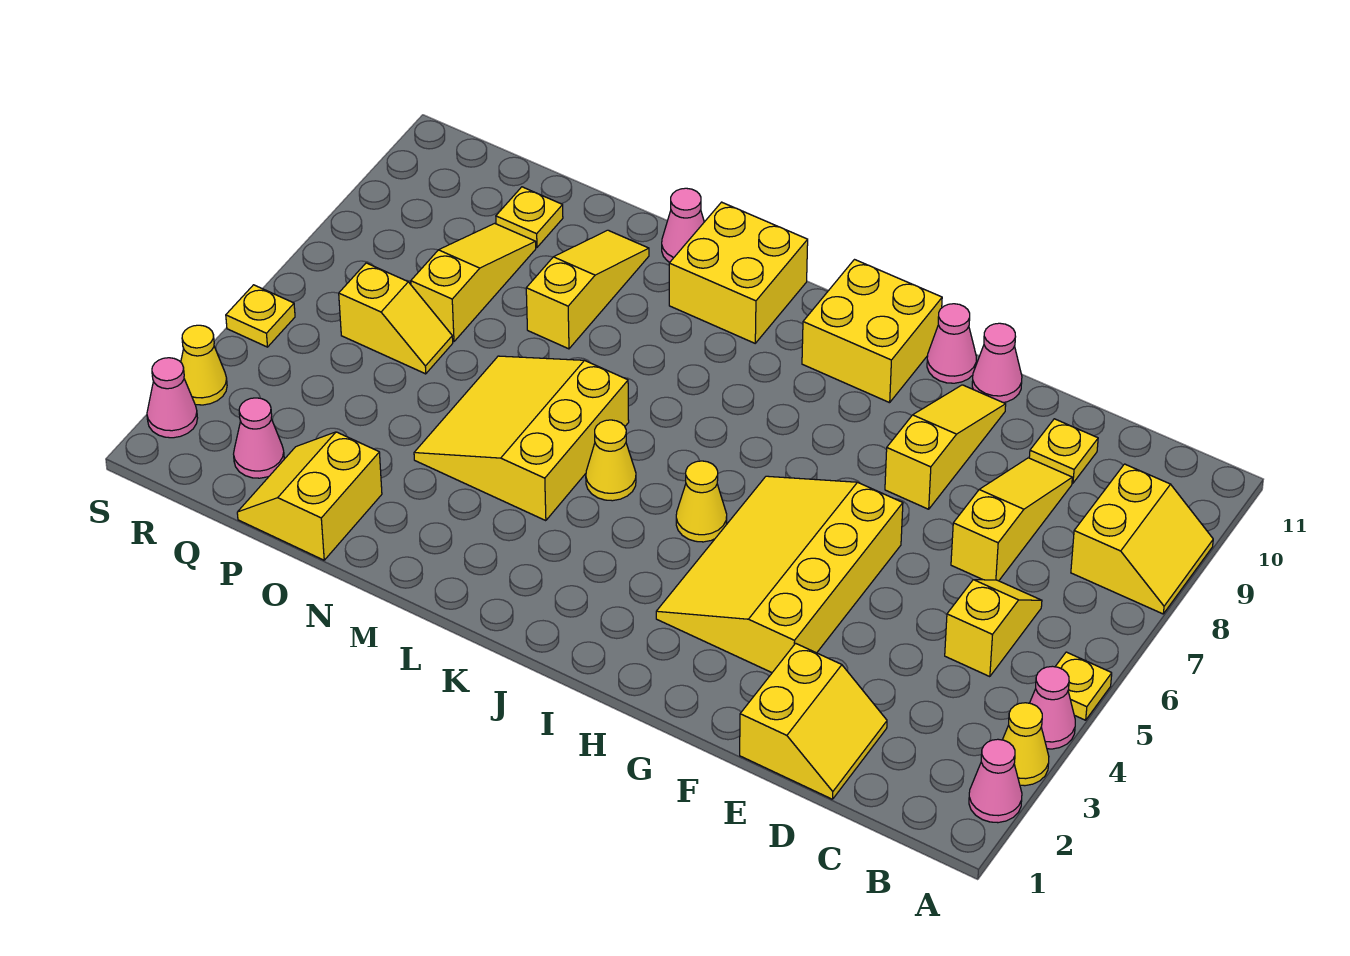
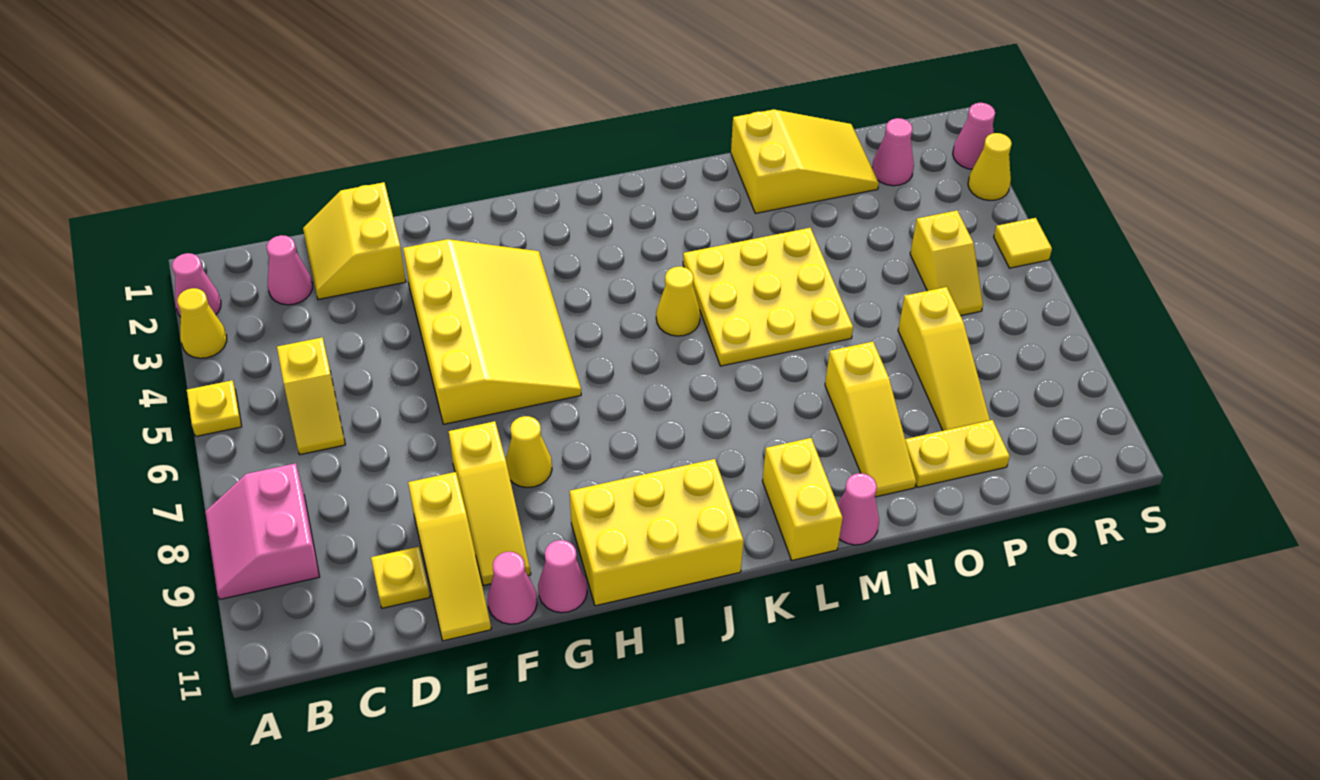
pink cone A4 level 1 -> pink cone C2 level 1
yellow slope A8:B9 level 1 top B -> pink slope A8:B9 level 1 top B
yellow slope D7:D9 level 1 top 7 -> yellow slope E9:E11 level 1 top 9
yellow brick H10:I11 level 1 -> yellow brick H10:J11 level 1
yellow cone I5 level 1 -> yellow cone G8 level 1
yellow brick K10:L11 level 1 -> yellow brick L10:L11 level 1
yellow slope L4:N6 level 1 top L -> yellow plate L4:N6 level 1
yellow slope O1:P2 level 1 top O -> yellow slope N1:P2 level 1 top N
yellow slope P6:Q6 level 1 top Q -> yellow slope Q5:Q6 level 1 top 5
yellow plate P10 level 1 -> yellow plate O10:P10 level 1
yellow plate S5 level 1 -> yellow tile S5 level 1

